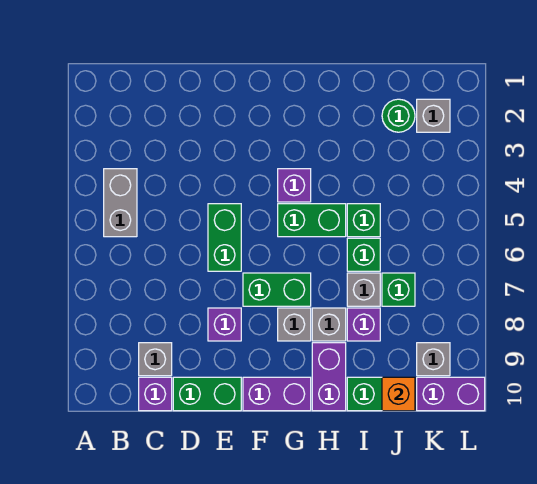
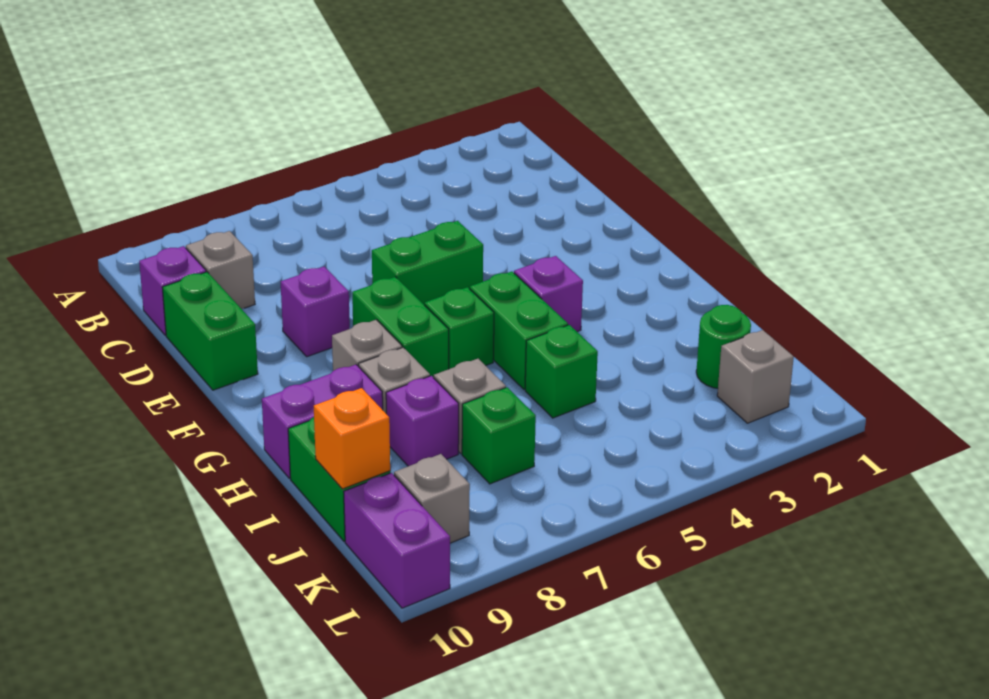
grey brick B4:B5 level 1 -> none
purple brick F10:G10 level 1 -> none
green brick I6 level 1 -> green brick G6 level 1

